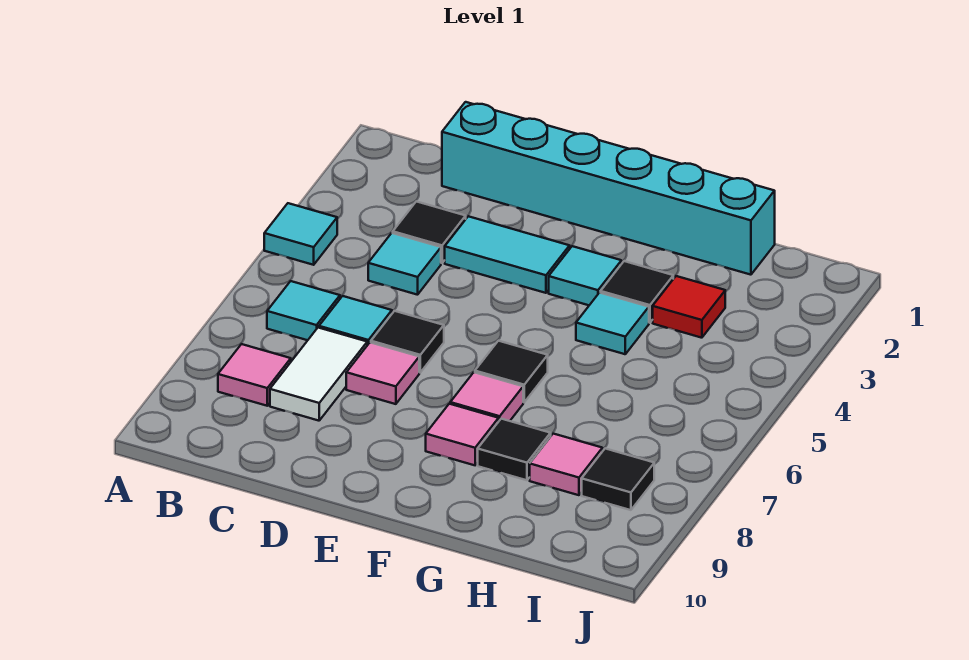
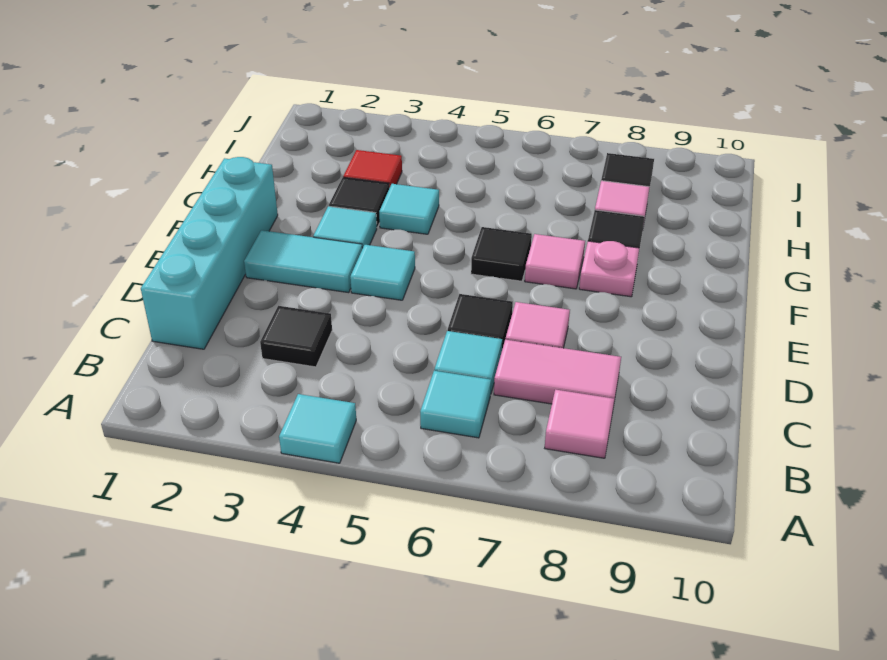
cyan brick C1:H1 level 1 -> cyan brick C1:F1 level 1
cyan tile C4 level 1 -> cyan tile E4 level 1
white tile C7:C8 level 1 -> pink tile C7:C8 level 1
cyan tile D3:E3 level 1 -> cyan tile E2:E3 level 1
pink tile F8 level 1 -> pink plate F8 level 1

